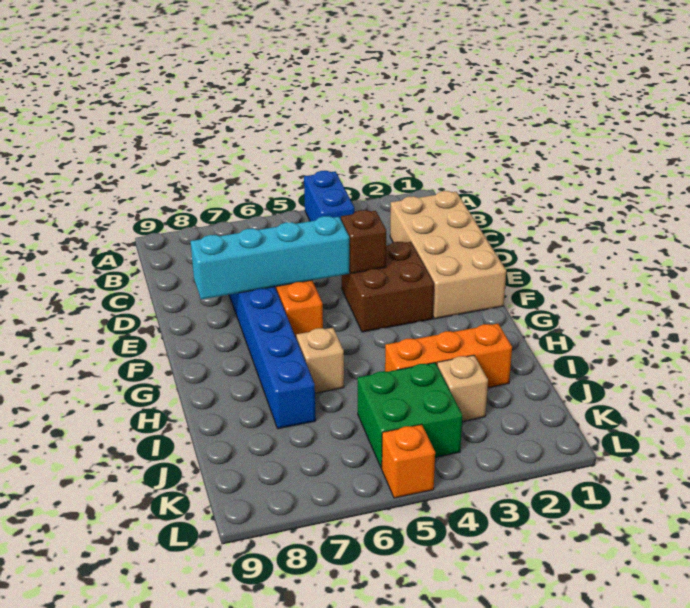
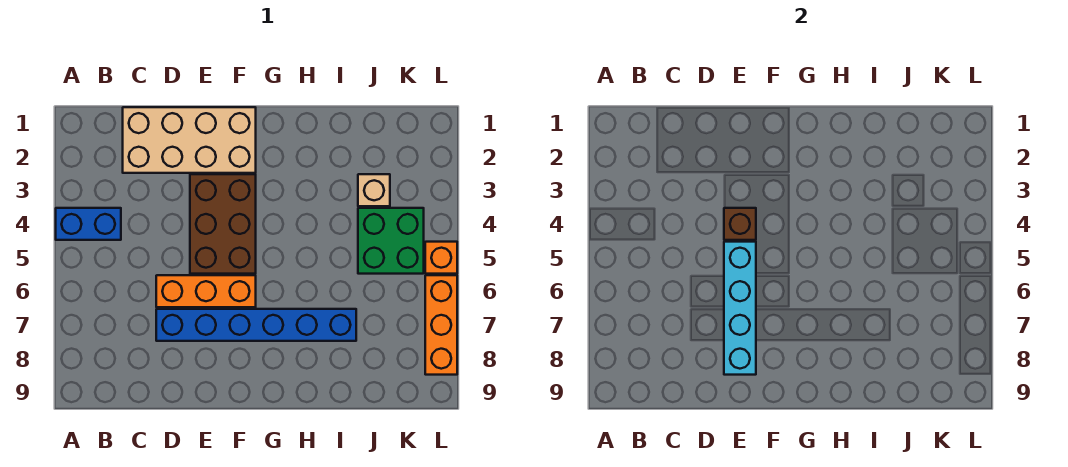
brown brick E3:F4 level 1 -> brown brick E3:F5 level 1
tan brick H6 level 1 -> none
orange brick I2:I4 level 1 -> orange brick L6:L8 level 1

